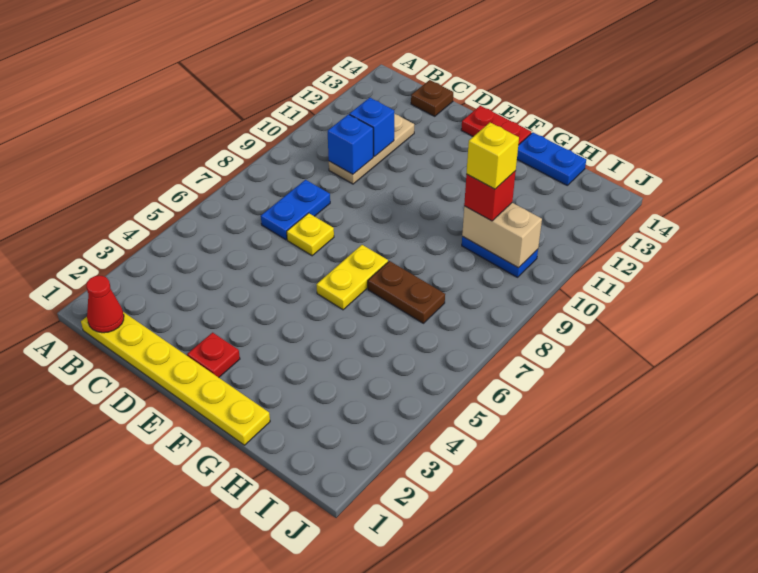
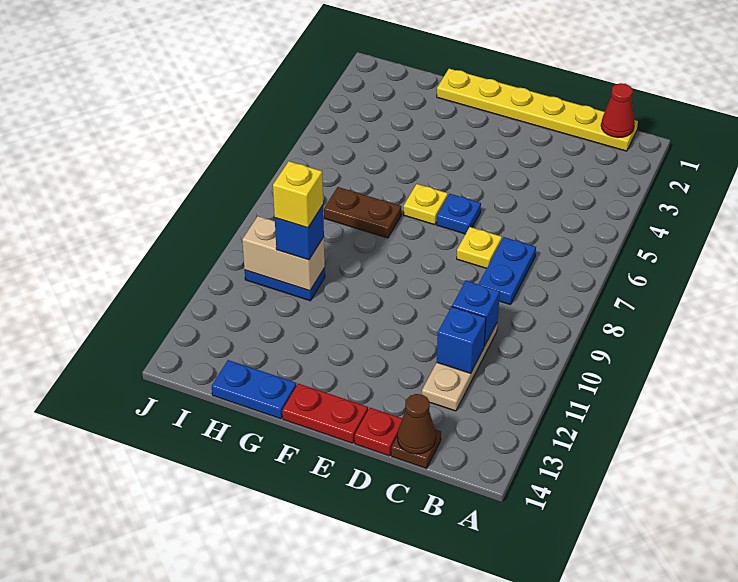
none -> brown cone C14 level 2
red plate E2 level 1 -> red plate D14 level 1
none -> blue plate E6 level 1
yellow plate F6:F7 level 1 -> yellow plate F6 level 1
red brick H10 level 3 -> blue brick H10 level 3

